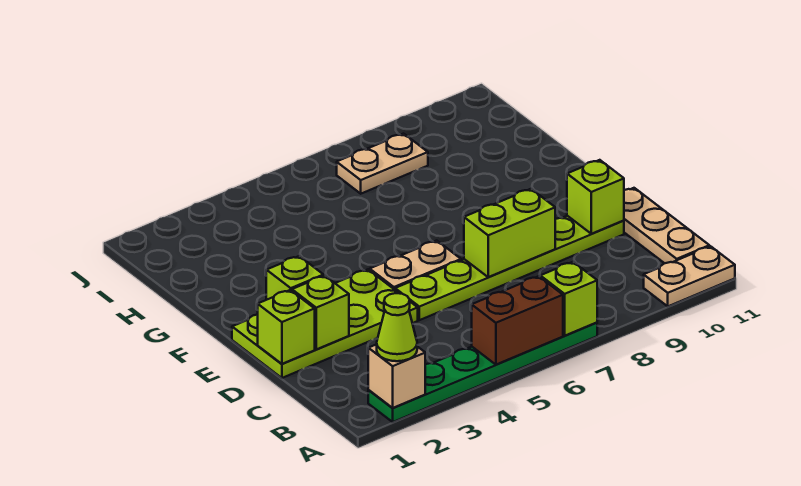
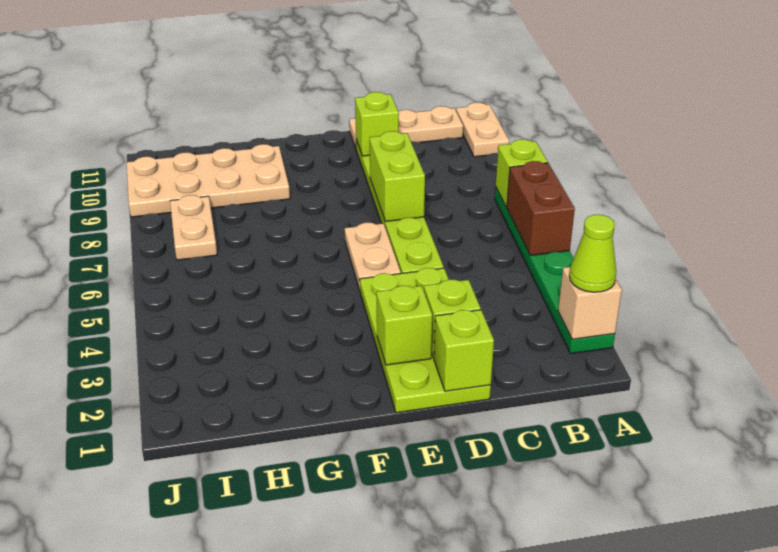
none -> tan plate G9:J10 level 1

